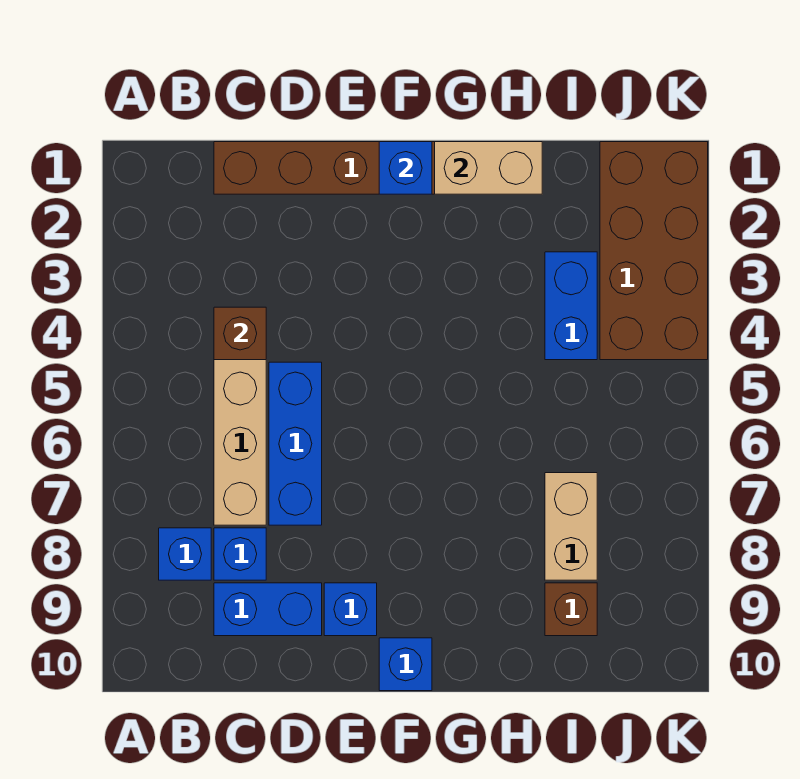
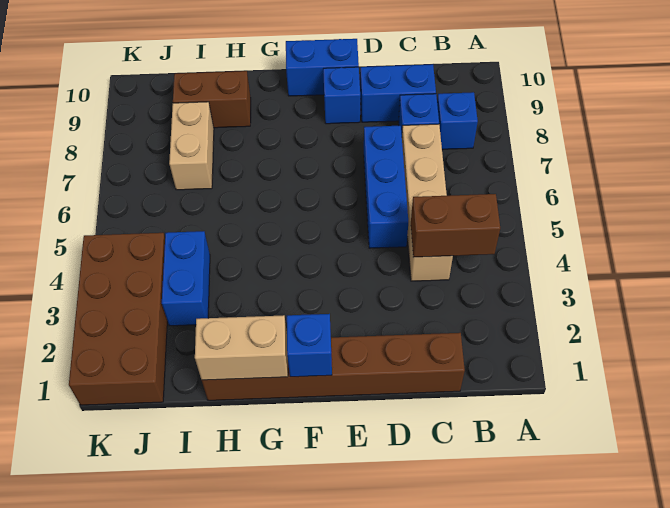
brown brick C4 level 2 -> brown brick B4:C4 level 2
blue brick F10 level 1 -> blue brick E10:F10 level 1
brown brick I9 level 1 -> brown brick H9:I9 level 1

